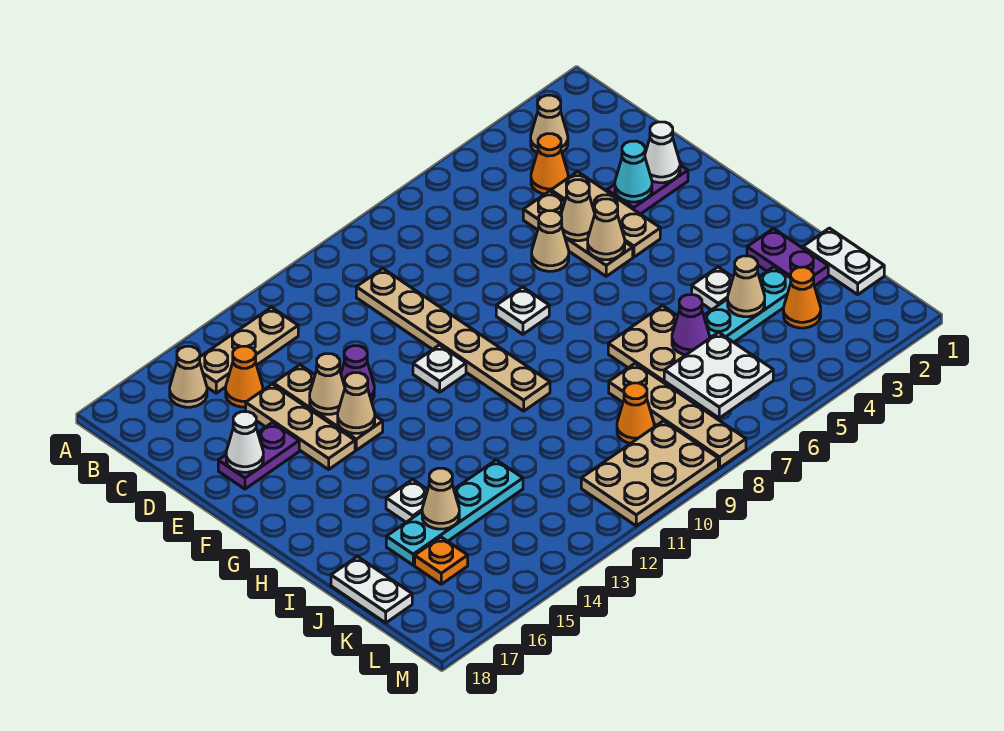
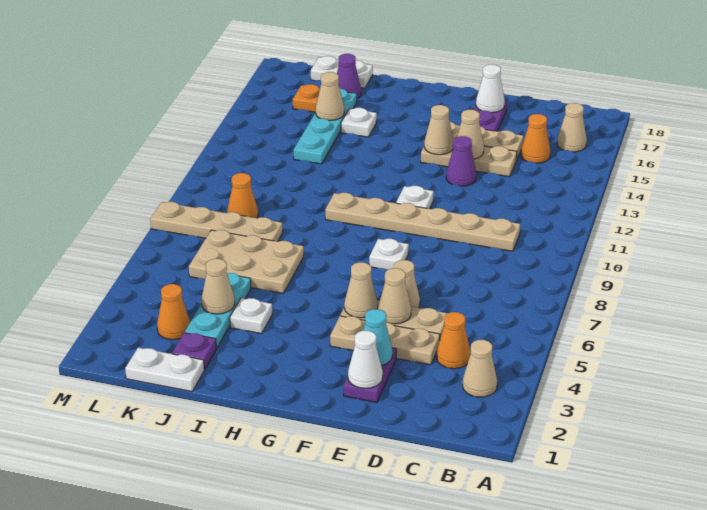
tan plate B13:B15 level 1 -> none
purple plate I2:J2 level 1 -> purple plate J2 level 1
purple cone J6 level 2 -> purple cone J17 level 1
white plate K6:L7 level 2 -> none
tan plate L9:M11 level 1 -> none

